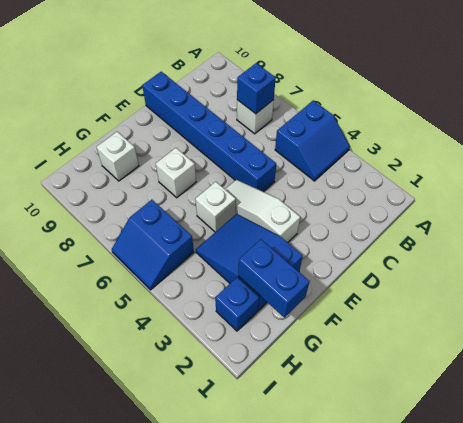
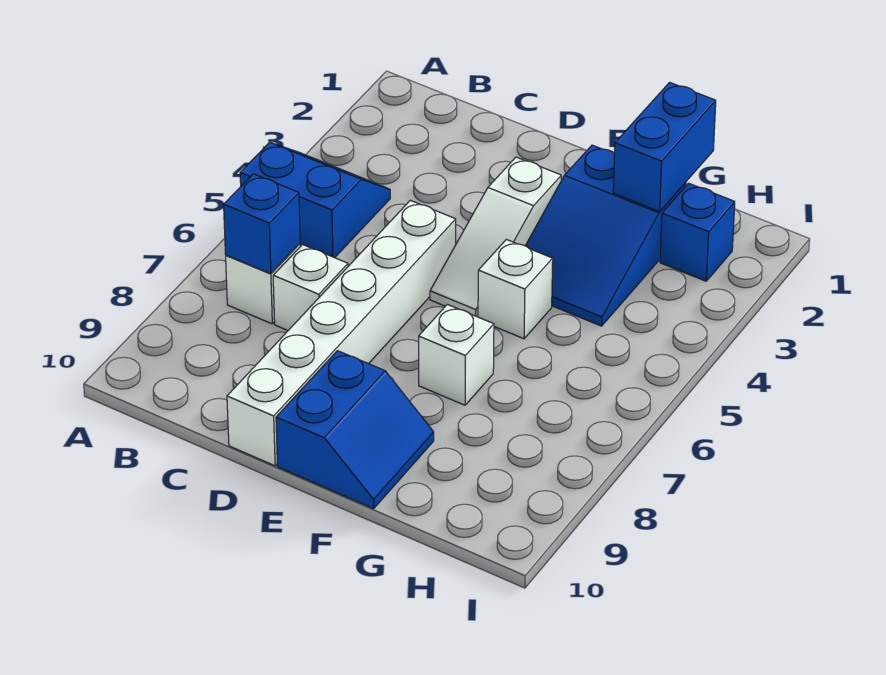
blue brick D5:D10 level 1 -> white brick D5:D10 level 1
white brick G9 level 1 -> white brick C7 level 1
blue slope H5:I6 level 1 top H -> blue slope E9:F10 level 1 top E

